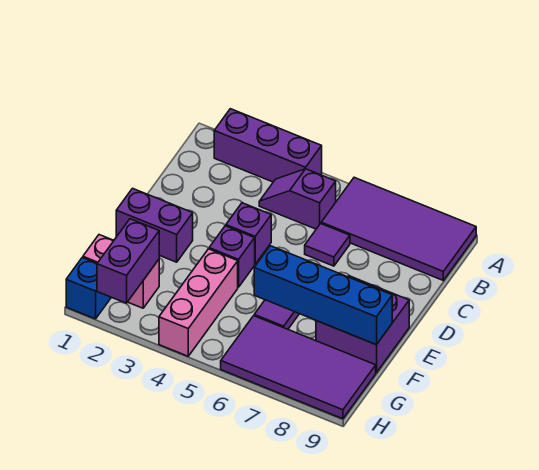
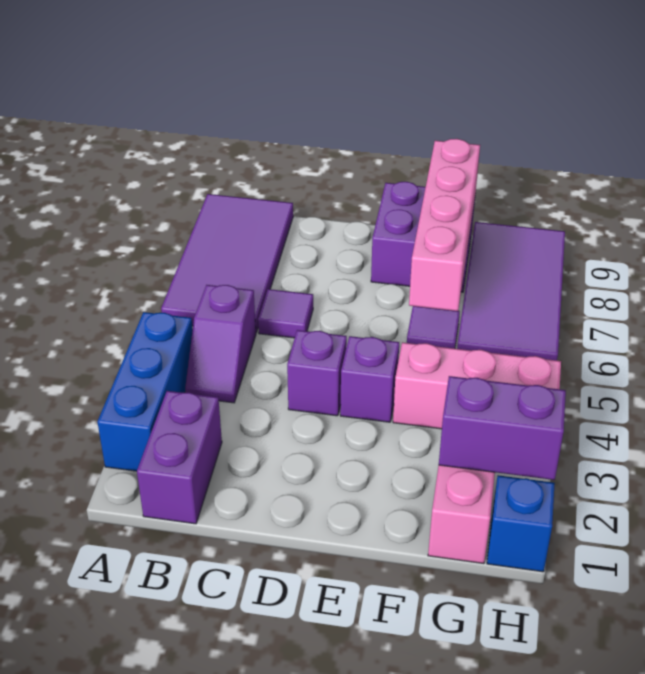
purple brick A2:A4 level 1 -> blue brick A2:A4 level 1
purple brick E1:E2 level 1 -> purple brick B1:B2 level 1
blue brick F6:F9 level 2 -> pink brick F6:F9 level 2

